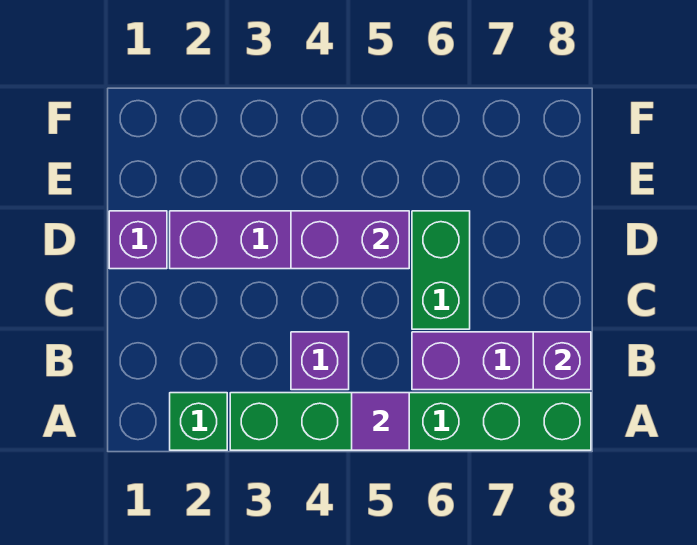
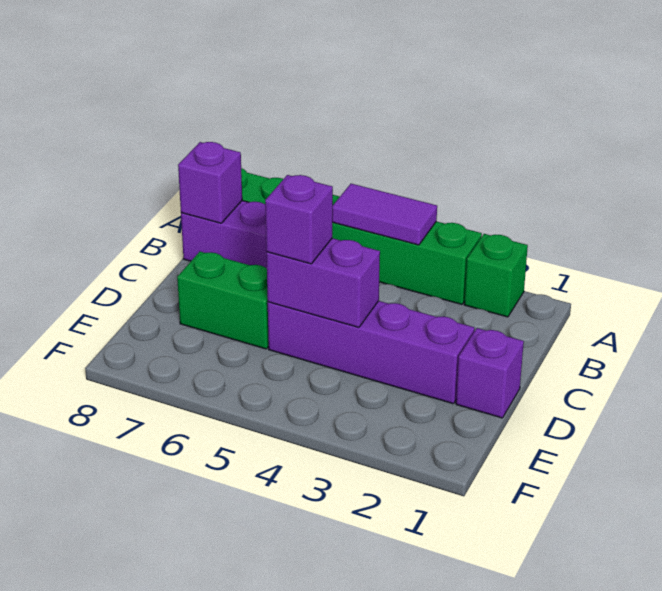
purple tile A5 level 2 -> purple tile A4:A5 level 2
purple brick B4 level 1 -> purple brick D5 level 3
green brick C6:D6 level 1 -> green brick D6:D7 level 1

